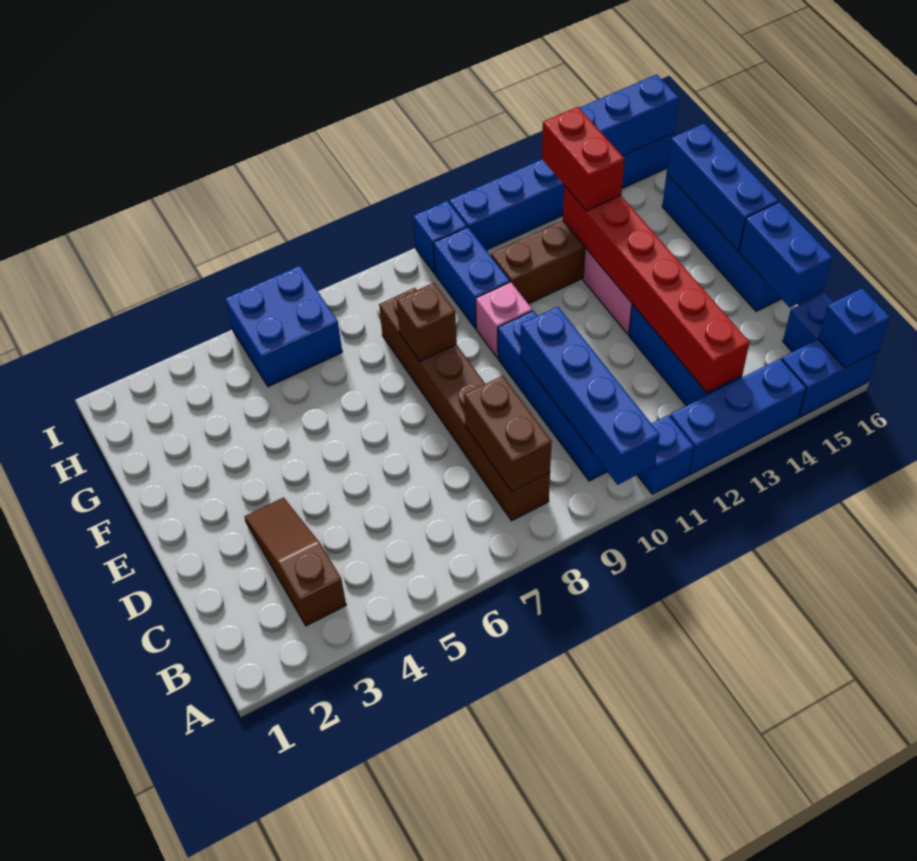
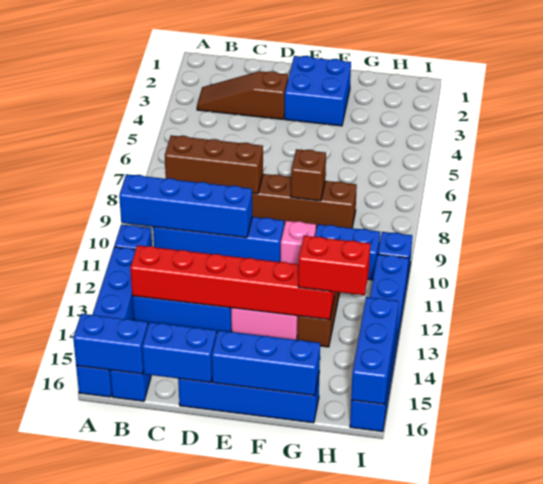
blue brick A16 level 2 -> blue brick A16:B16 level 2
brown slope B3:D3 level 1 top B -> brown slope B3:D3 level 1 top D
brown brick B8:C8 level 2 -> brown brick B8:D8 level 2
blue brick H5:I6 level 1 -> blue brick E2:F3 level 1

